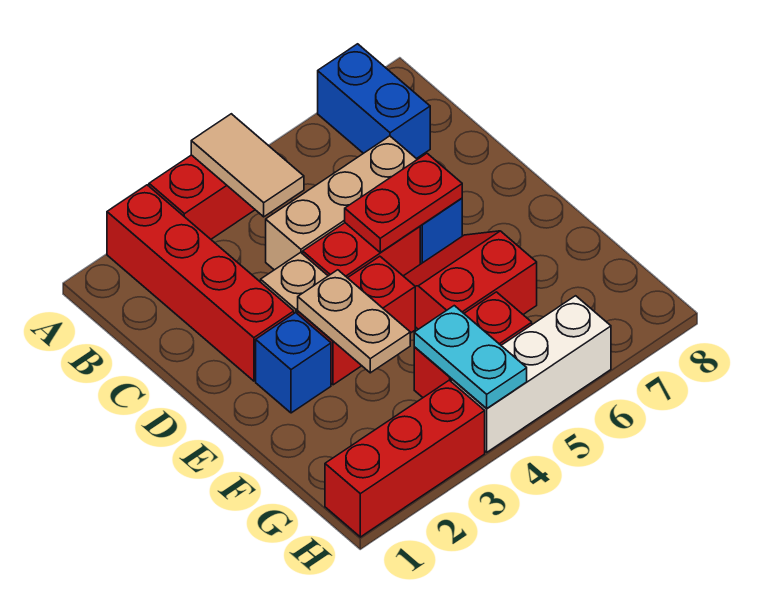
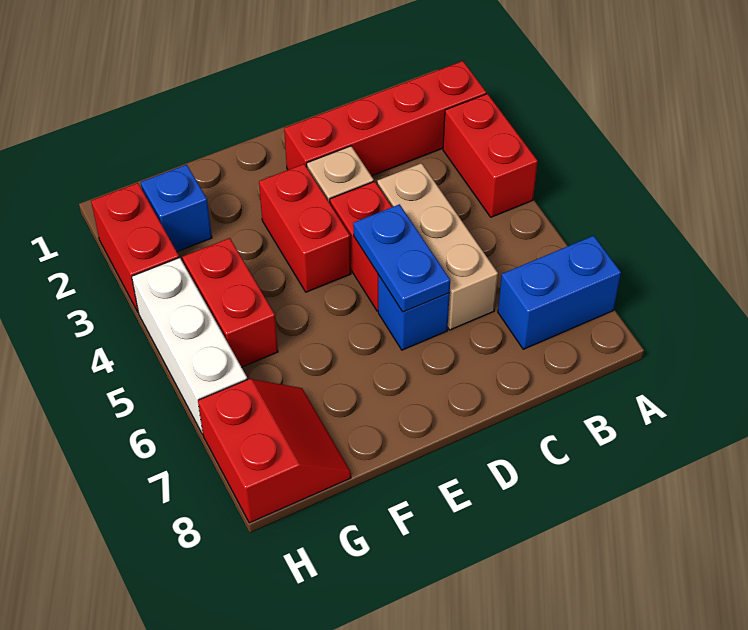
tan tile A4:B4 level 2 -> none
red plate D5:D6 level 2 -> blue plate D5:D6 level 2
blue brick E2 level 1 -> blue brick G2 level 1
tan plate E3:F3 level 2 -> none
red slope E5:F6 level 1 top F -> red slope G7:H8 level 1 top H
cyan plate G4:H4 level 2 -> none
red brick H1:H3 level 1 -> red brick H2:H3 level 1

